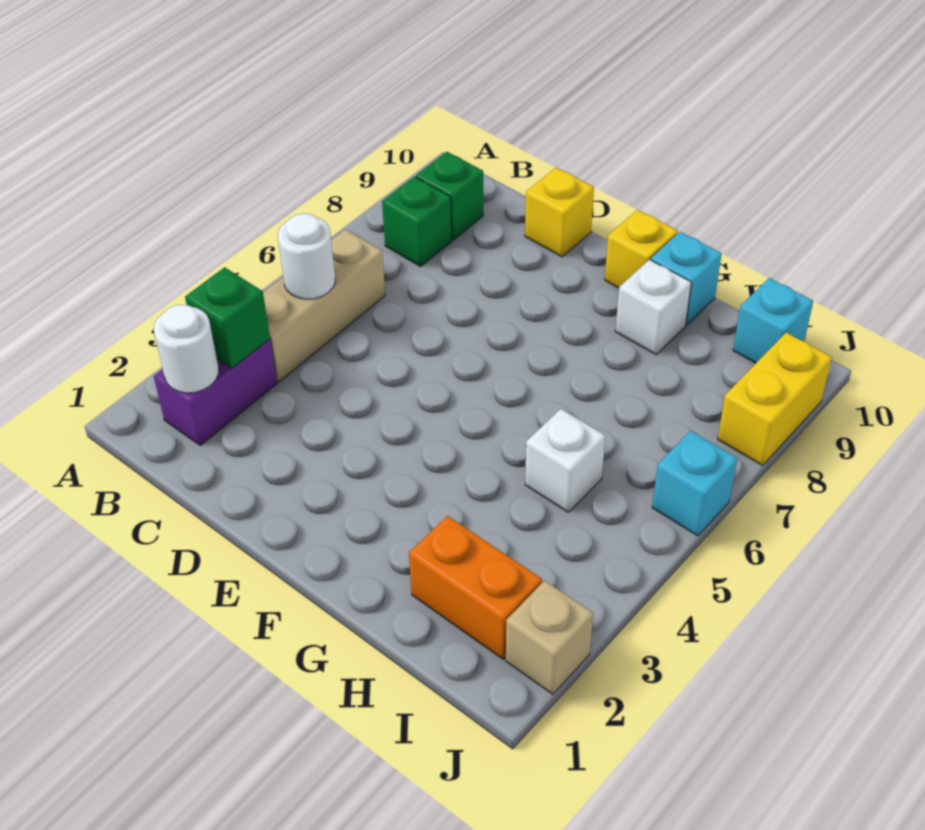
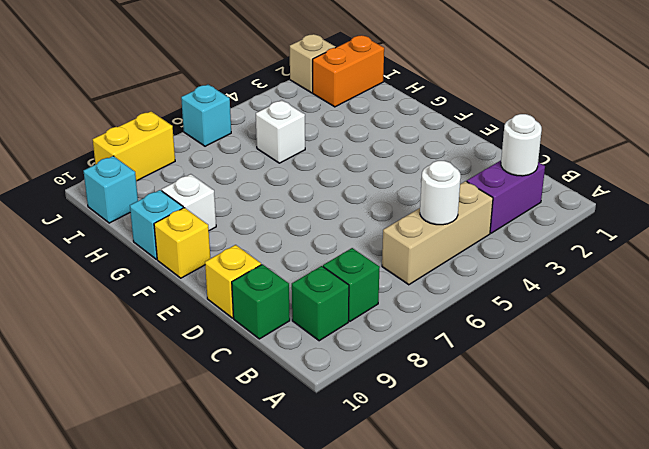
green brick B3 level 2 -> green brick C10 level 1
orange brick H2:I2 level 1 -> orange brick I1:I2 level 1

